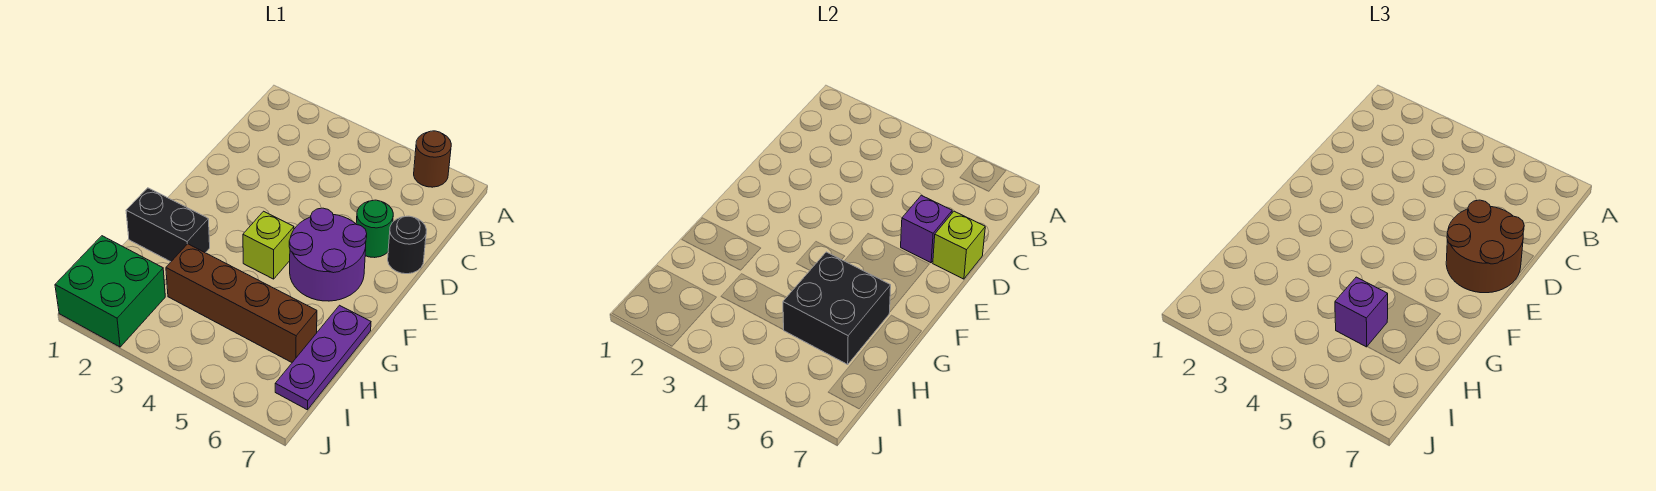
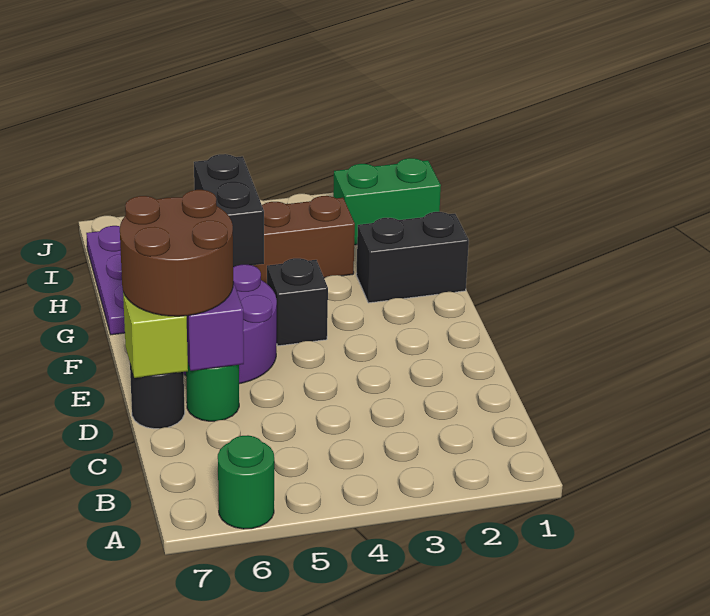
brown round brick A6 level 1 -> green round brick A6 level 1
lime brick F4 level 1 -> black brick F4 level 1
black brick G5:H6 level 2 -> black brick G5:H5 level 2
purple brick H5 level 3 -> none
green brick I1:J2 level 1 -> green brick I1:I2 level 1

